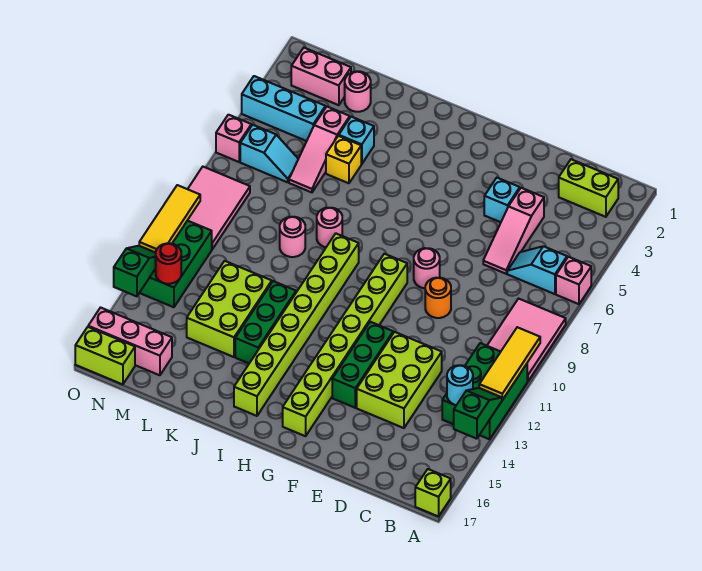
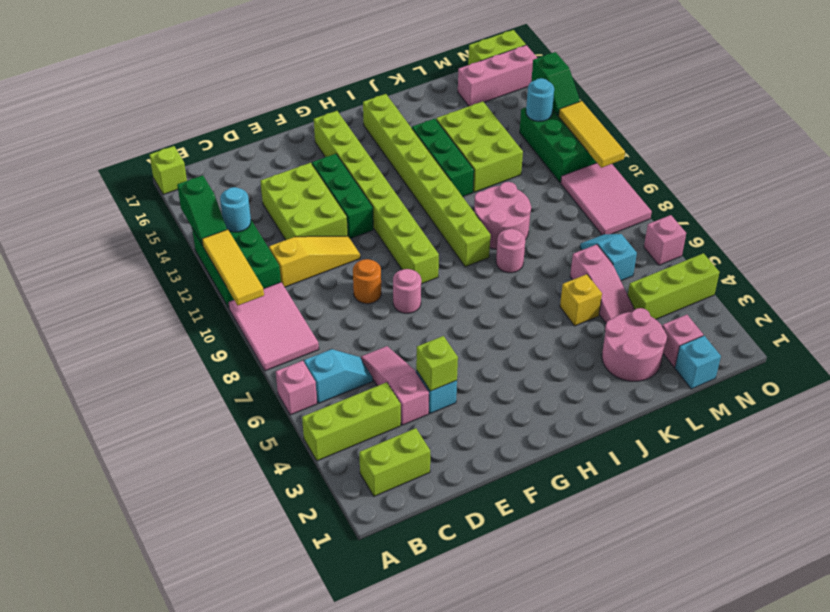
none -> lime brick A4:C4 level 1
none -> yellow slope C11:E11 level 1 top C
none -> lime brick E4 level 2
cyan brick K4 level 1 -> cyan brick M1 level 1
pink round brick K9 level 1 -> pink round brick J9:K10 level 1
pink round brick L2 level 1 -> pink round brick K2:L3 level 1
pink slope L4:L6 level 1 top 4 -> pink slope L4:L6 level 1 top 6
pink brick M2:N2 level 1 -> pink brick M2 level 1
cyan brick M4:O4 level 1 -> lime brick M4:O4 level 1
cyan slope M6:N6 level 1 top N -> cyan slope M6:M7 level 1 top 6
red round brick N13 level 2 -> cyan round brick N13 level 2

